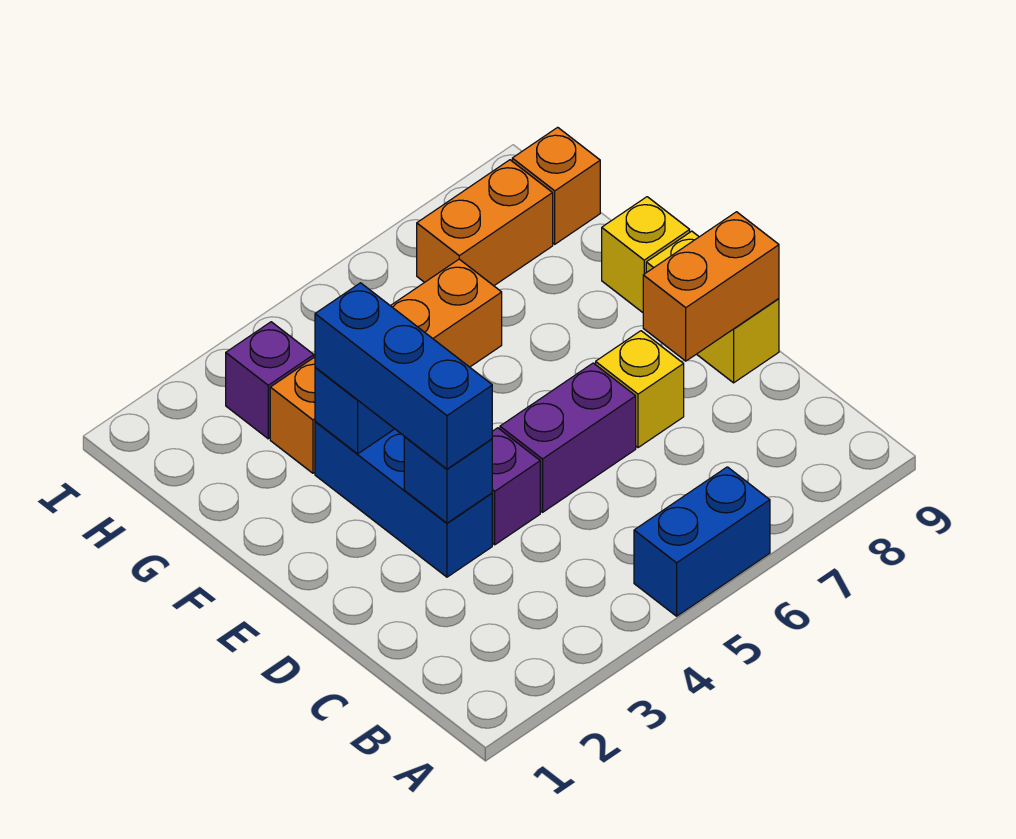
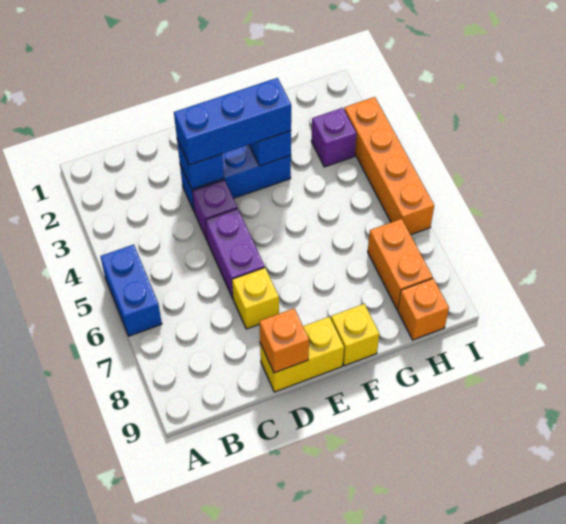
orange brick D8:D9 level 2 -> orange brick D9 level 2
orange brick G3:G6 level 1 -> orange brick I3:I6 level 1

